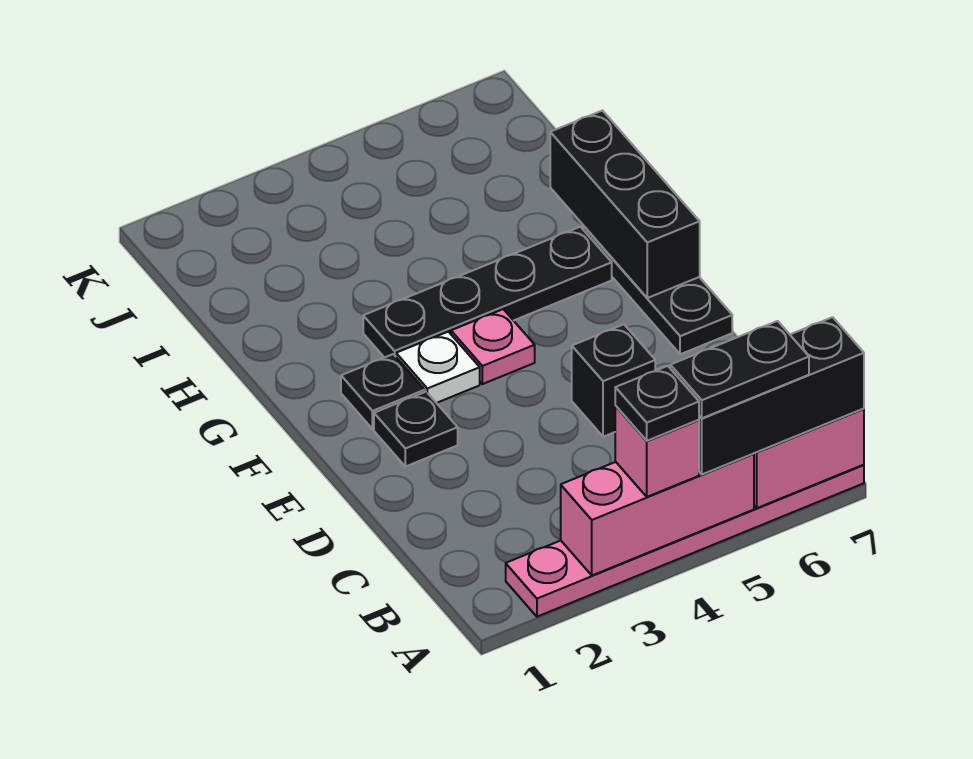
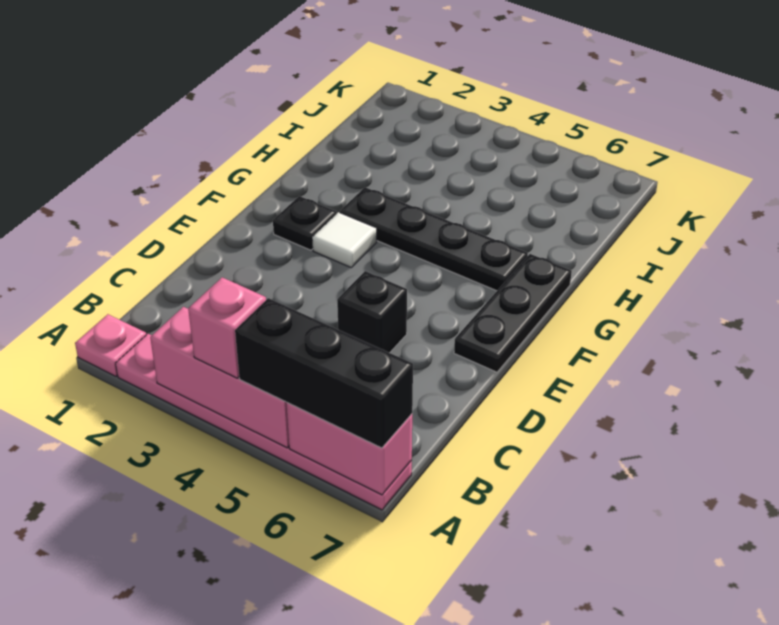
black plate A4 level 4 -> none
black plate A5:A6 level 4 -> none
black plate E2 level 1 -> none
white plate F3 level 1 -> white tile F3 level 1
pink plate F4 level 1 -> pink plate A1 level 1
black brick F7:H7 level 2 -> none

